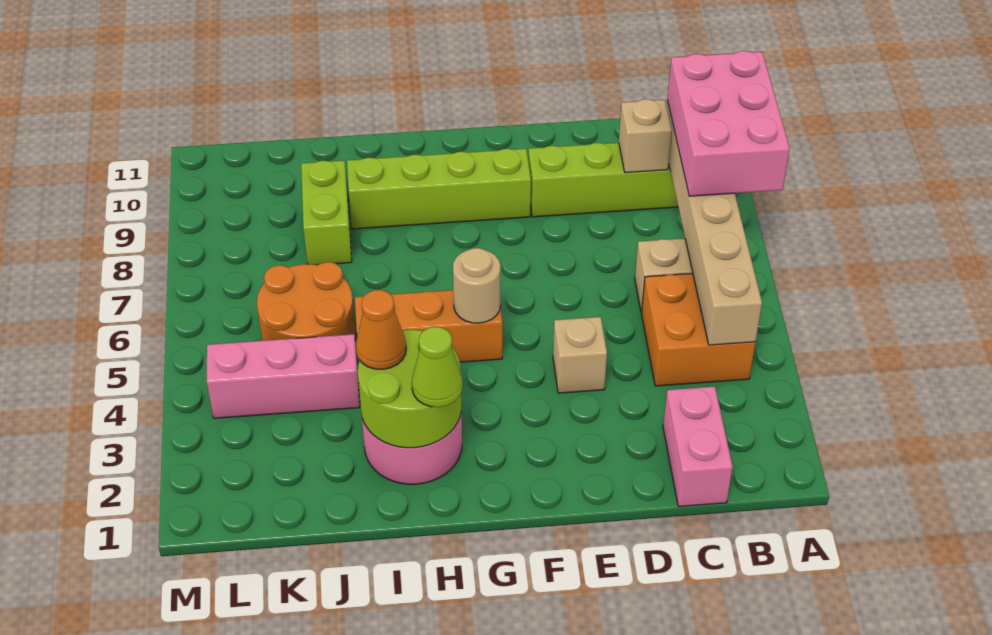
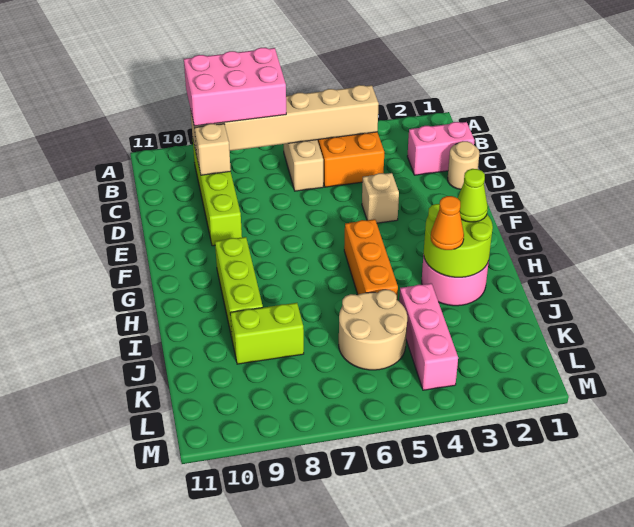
lime brick F9:I9 level 1 -> lime brick G9:I9 level 1
tan round brick G5 level 2 -> tan round brick D1 level 1
orange round brick J5:K6 level 1 -> tan round brick J5:K6 level 1

